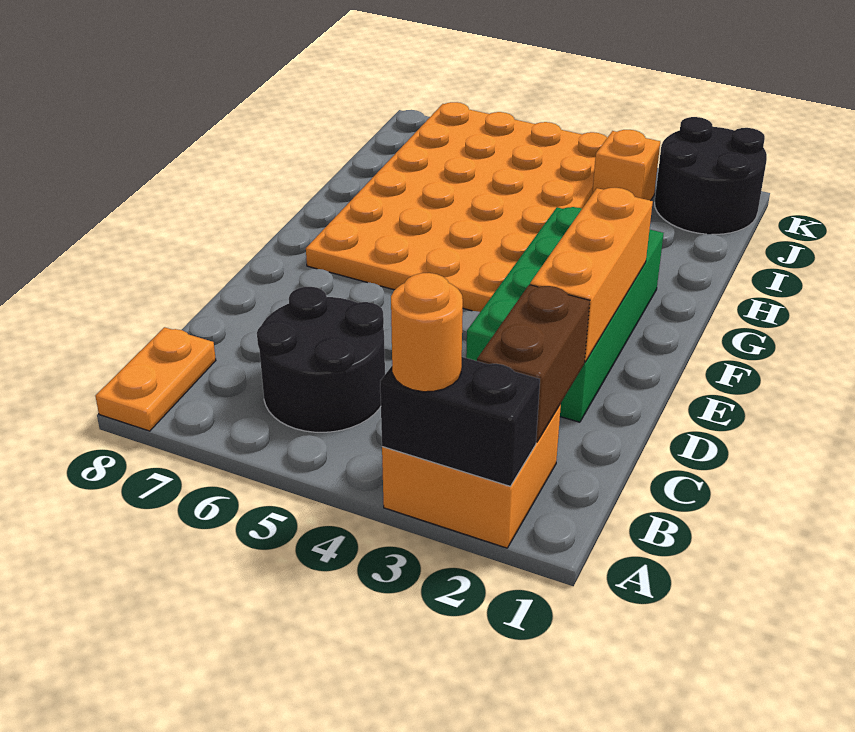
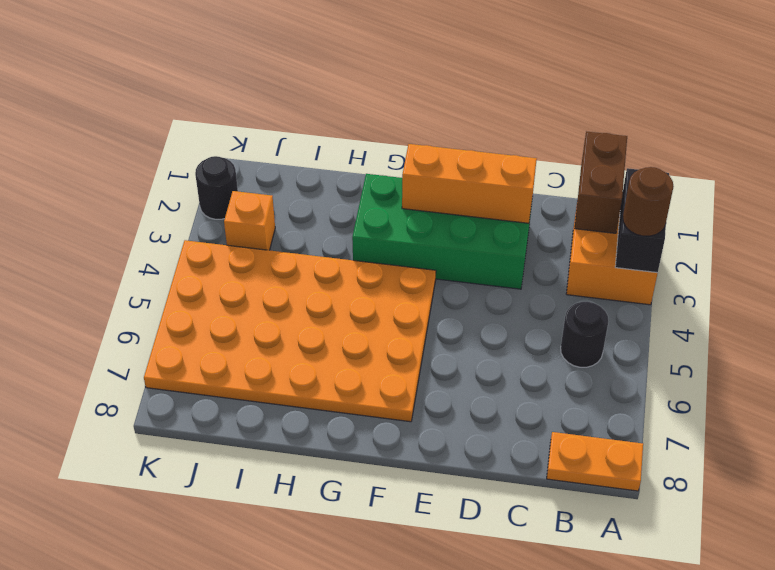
orange round brick A3 level 3 -> brown round brick A3 level 3
brown brick B2:C2 level 2 -> brown brick B1:B2 level 2
black round brick B5:C6 level 1 -> black round brick B5 level 1
black round brick J1:K2 level 1 -> black round brick K2 level 1

